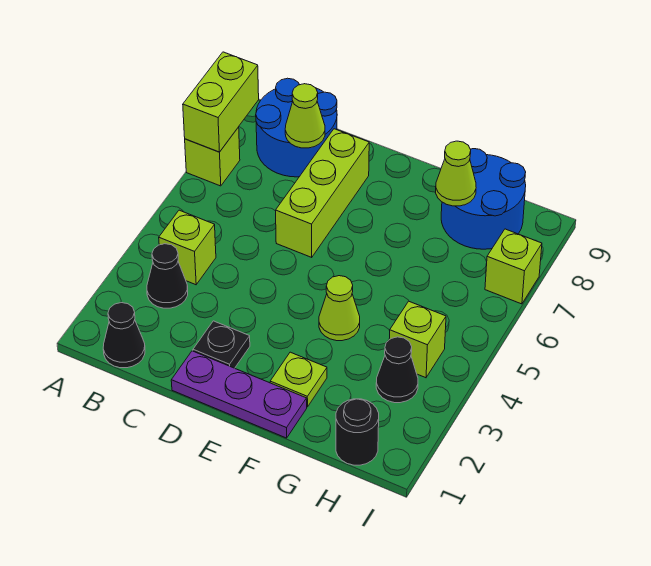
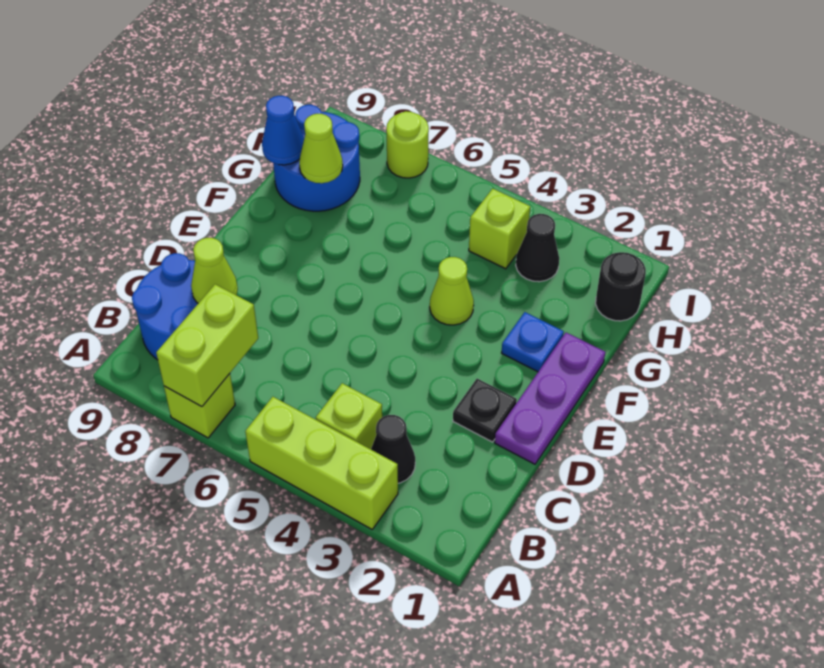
lime brick A7:A8 level 2 -> lime brick A7:B7 level 2
black cone B1 level 1 -> none
lime brick D6:D8 level 1 -> lime brick A3:A5 level 1
lime plate F2 level 1 -> blue plate F2 level 1
none -> blue cone G9 level 2
lime brick I7 level 1 -> lime round brick I7 level 1

